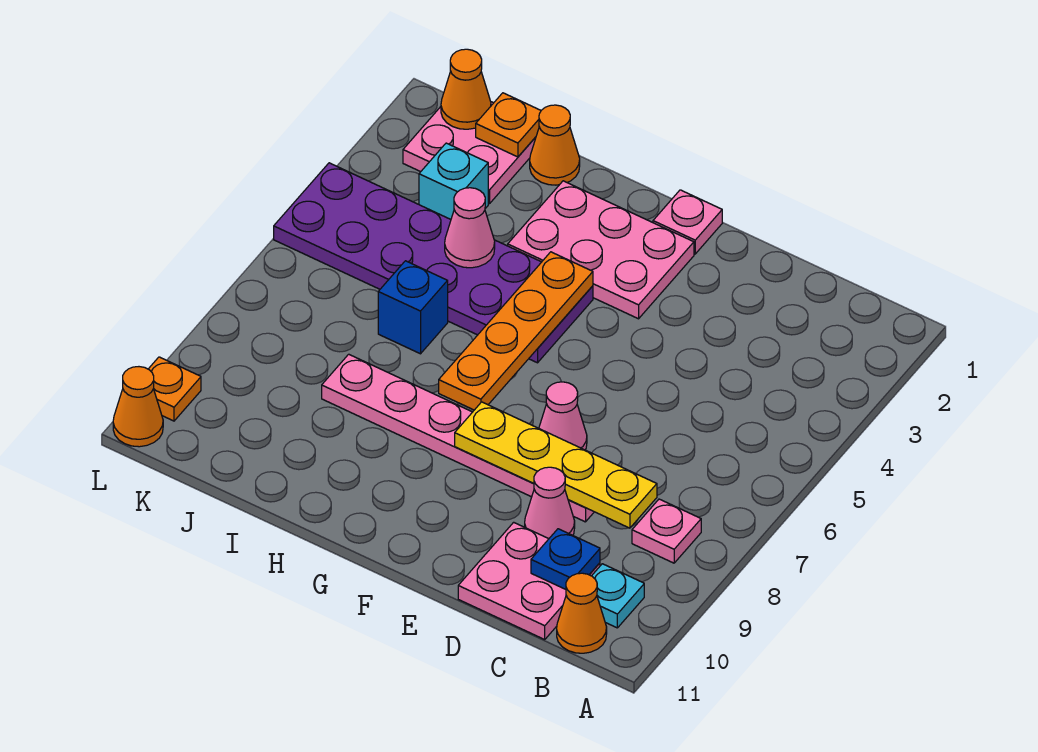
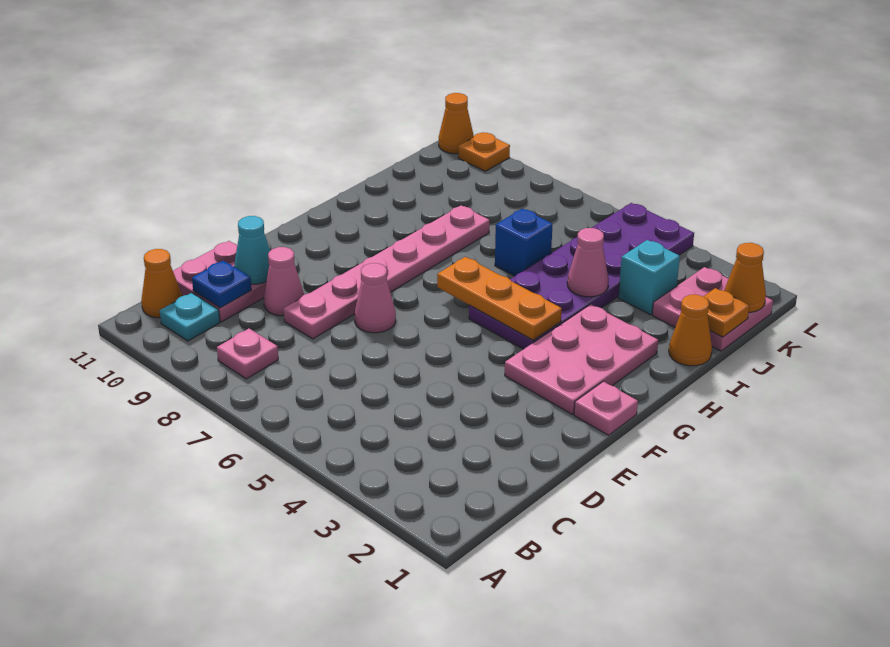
yellow plate C8:F8 level 2 -> none
none -> cyan cone D10 level 2
orange plate G4:G7 level 2 -> orange plate G4:G6 level 2

